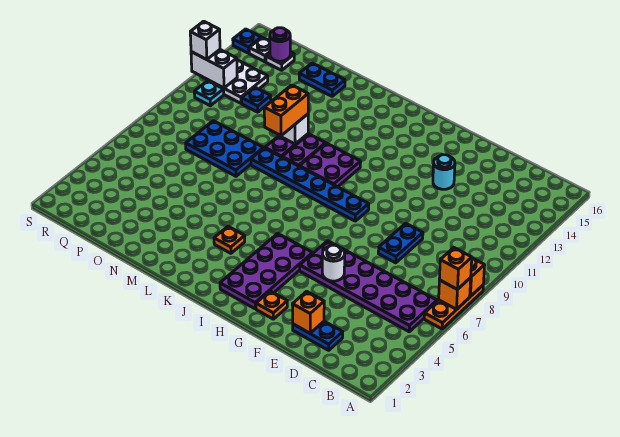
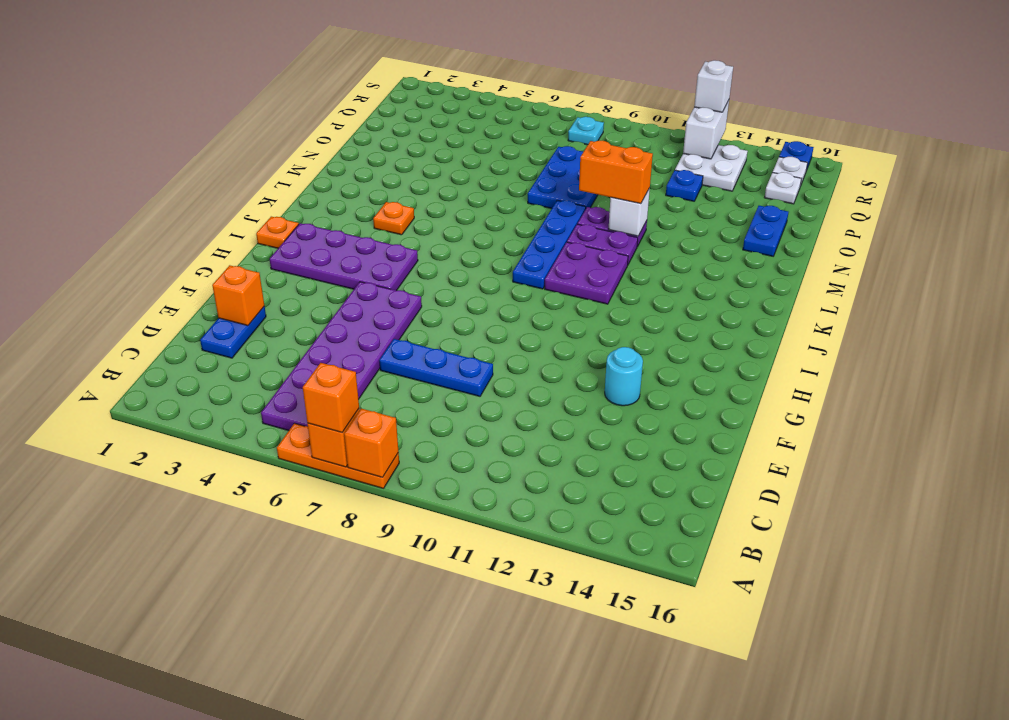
blue plate E8:E9 level 1 -> blue plate E7:E9 level 1
white round brick F5 level 2 -> none
orange plate G2 level 1 -> orange plate I1 level 1
blue plate H9:M9 level 1 -> blue plate J9:M9 level 1
purple round brick Q15 level 2 -> none
cyan plate R11 level 1 -> cyan plate R8 level 1

